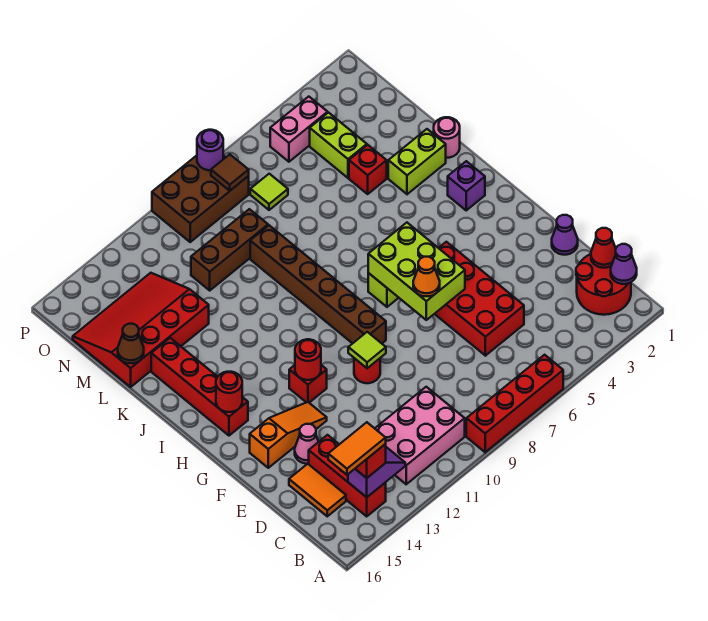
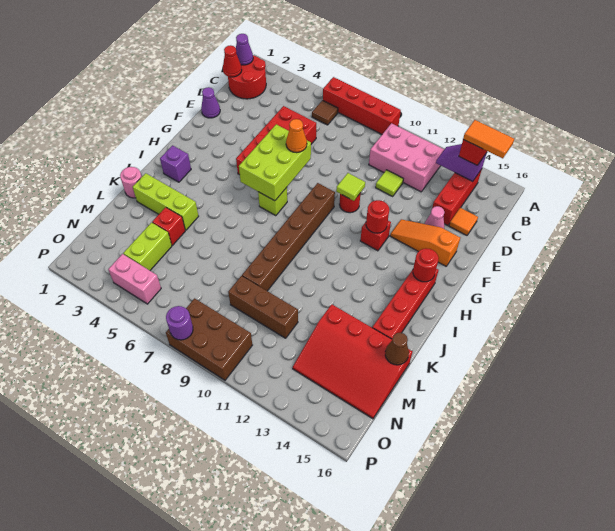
orange tile C15:D15 level 1 -> orange tile D15 level 1
lime brick K2:K3 level 1 -> lime brick K2:K4 level 1
lime tile N7 level 1 -> lime tile D11 level 1
brown tile O8 level 2 -> brown tile B6 level 1

